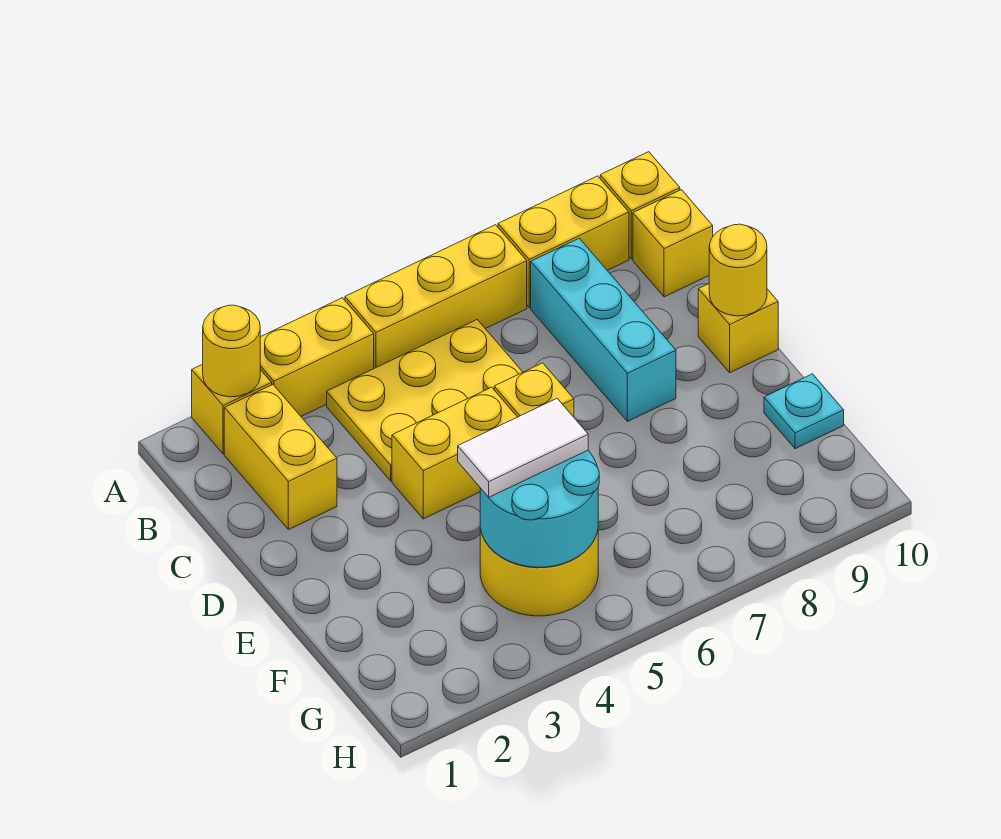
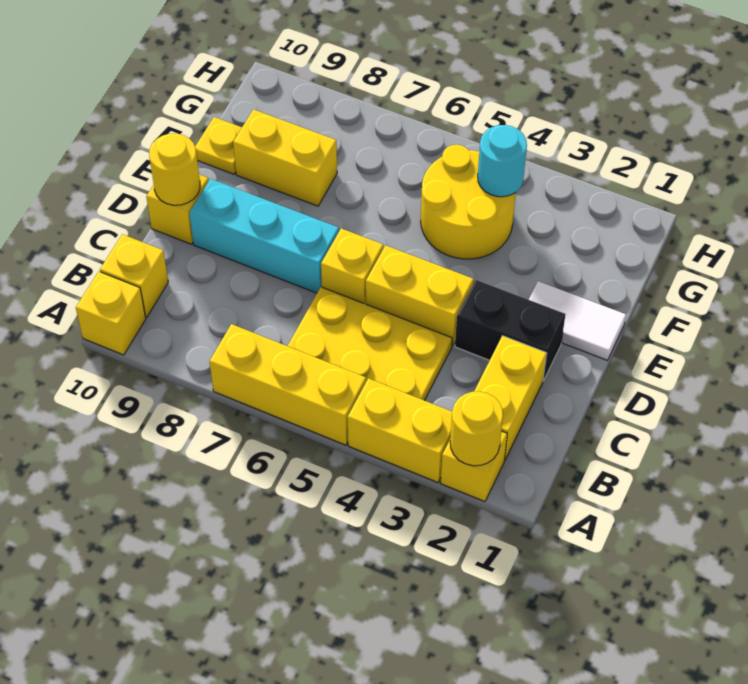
yellow brick A8:A9 level 1 -> yellow brick F8:F9 level 1
cyan brick B8:D8 level 1 -> cyan brick D7:D9 level 1
none -> black brick D2:D3 level 1
cyan round brick F4:G5 level 2 -> cyan round brick G4 level 2
white tile F4:F5 level 3 -> white tile E1:E2 level 1
cyan plate F10 level 1 -> yellow plate F10 level 1

